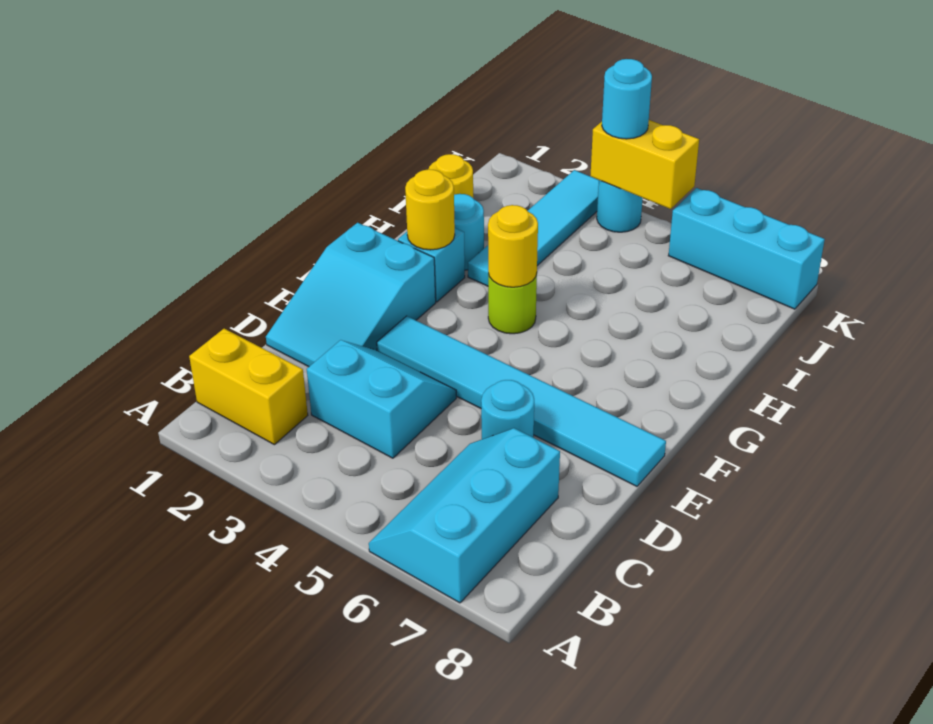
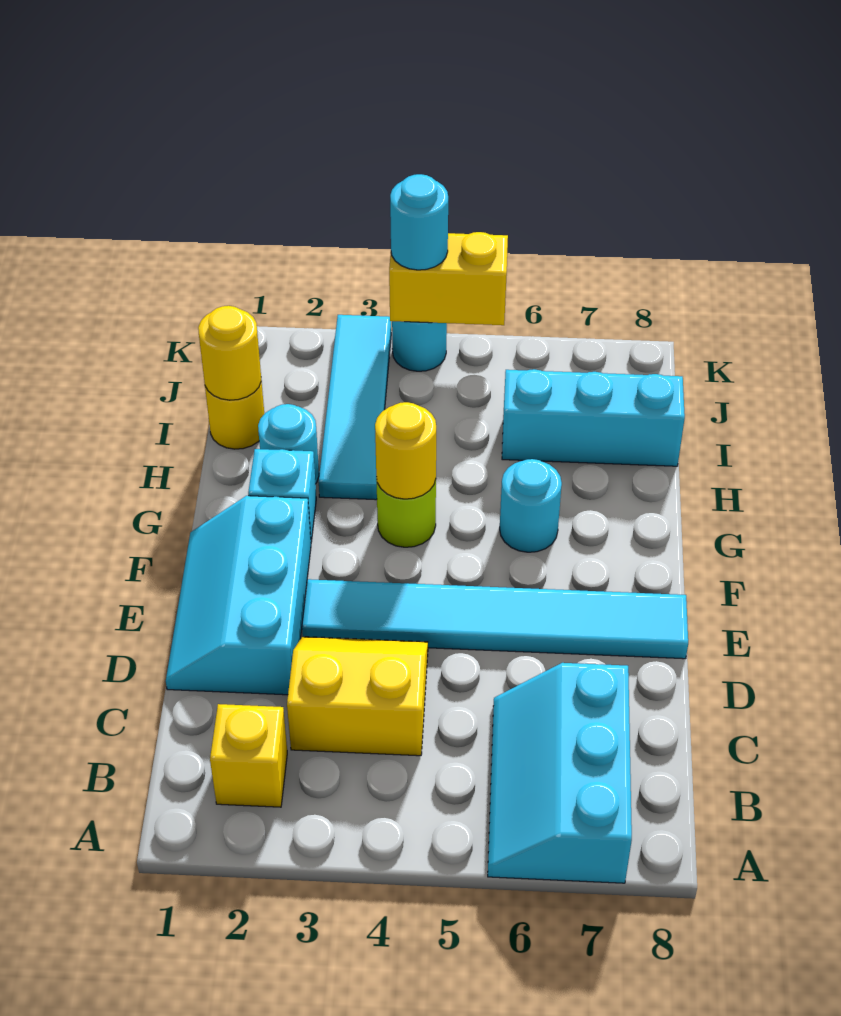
yellow brick B1:B2 level 1 -> yellow brick B2 level 1
cyan slope C3:D4 level 1 top C -> yellow slope C3:D4 level 1 top C
cyan slope D1:F2 level 1 top F -> cyan slope D1:F2 level 1 top 2
cyan round brick D6 level 1 -> cyan round brick G6 level 1
yellow round brick G2 level 2 -> yellow round brick I1 level 2
cyan brick K6:K8 level 1 -> cyan brick I6:I8 level 1

